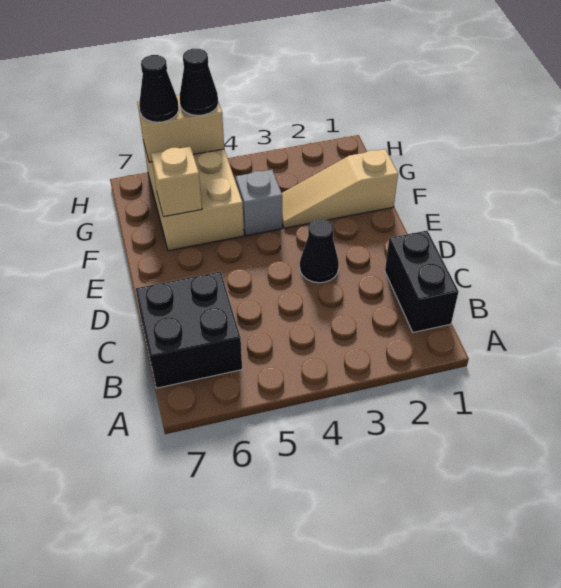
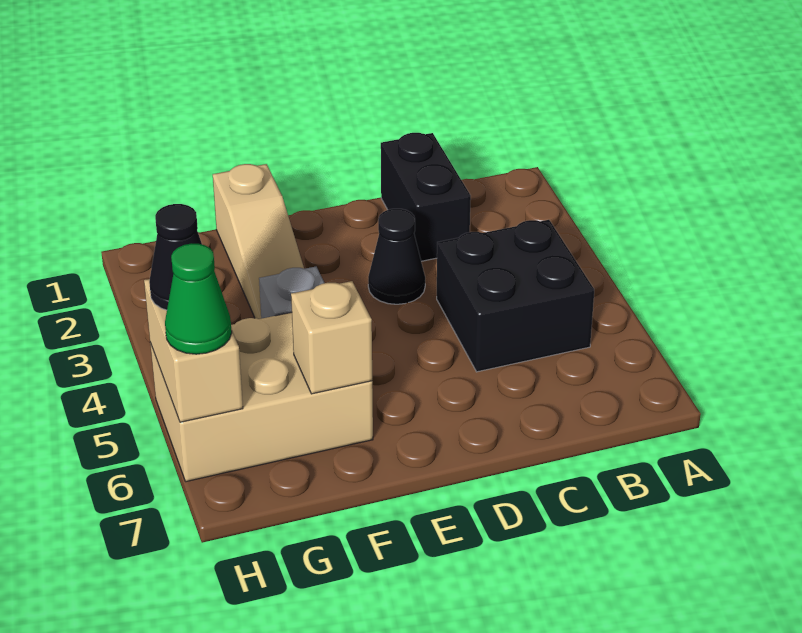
black brick B1:C1 level 1 -> black brick C1:C2 level 1
black brick B6:C7 level 1 -> black brick B4:C5 level 1
black cone H6 level 3 -> green cone H6 level 3

